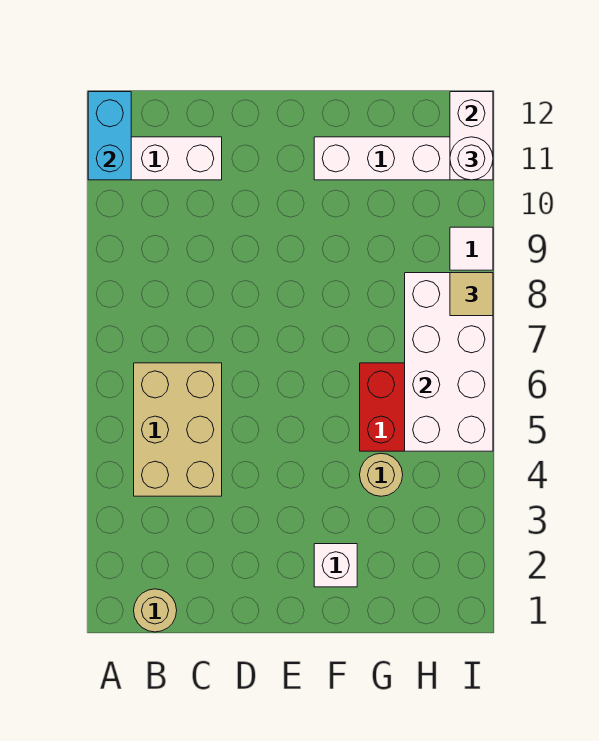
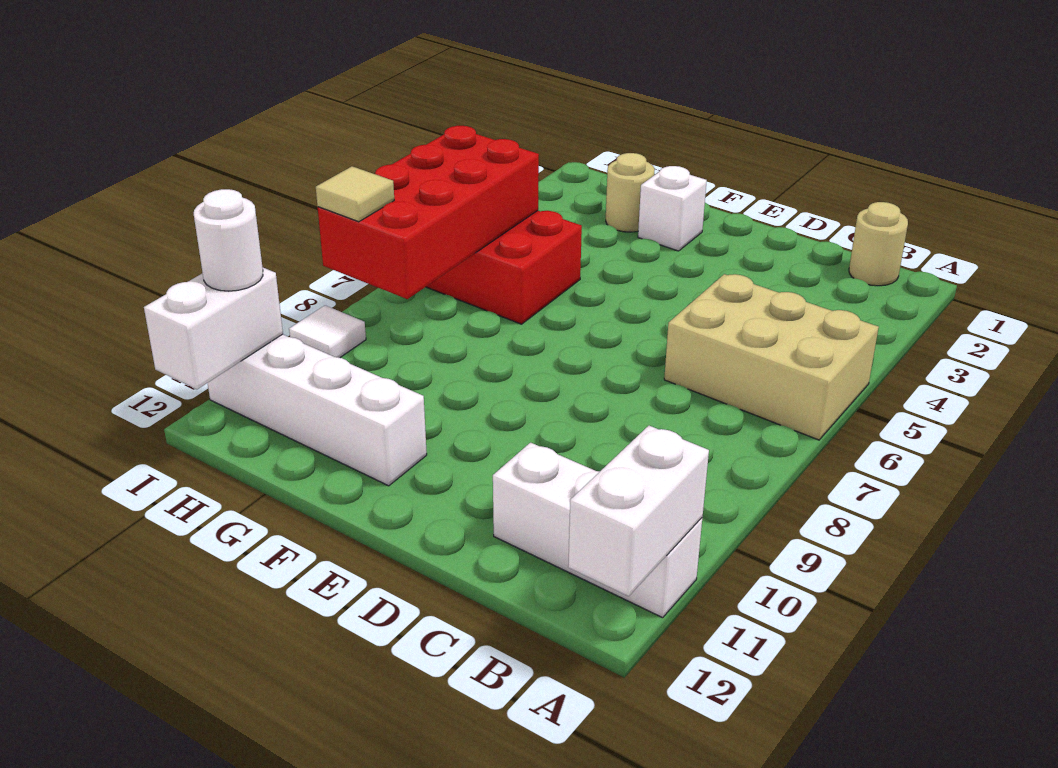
cyan brick A11:A12 level 2 -> white brick A11:A12 level 2
tan brick B4:C6 level 1 -> tan brick A5:C6 level 1
tan round brick G4 level 1 -> tan round brick G2 level 1
white brick H5:I8 level 2 -> red brick H5:I8 level 2

